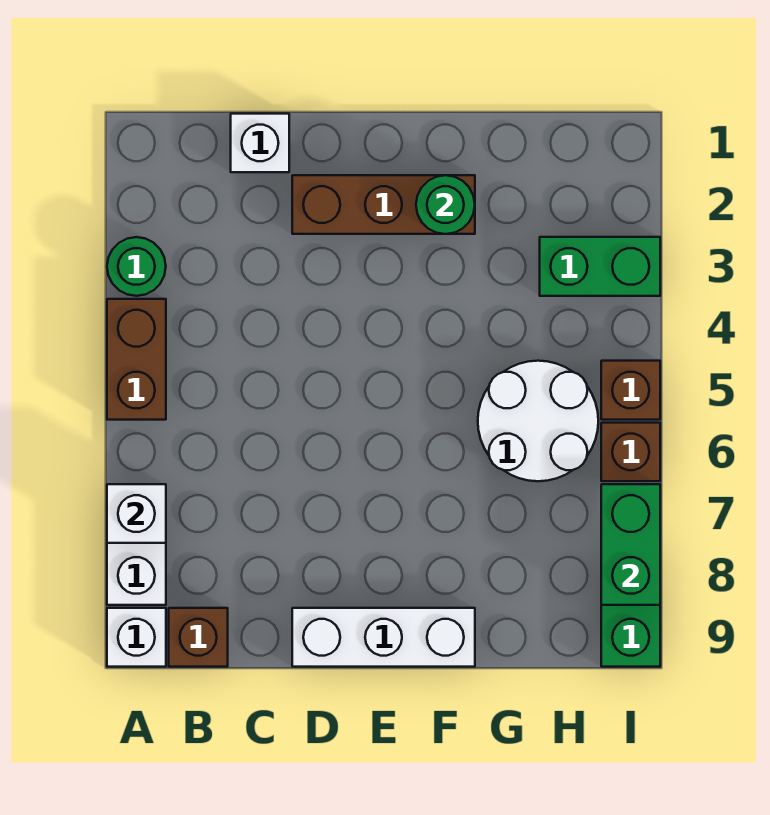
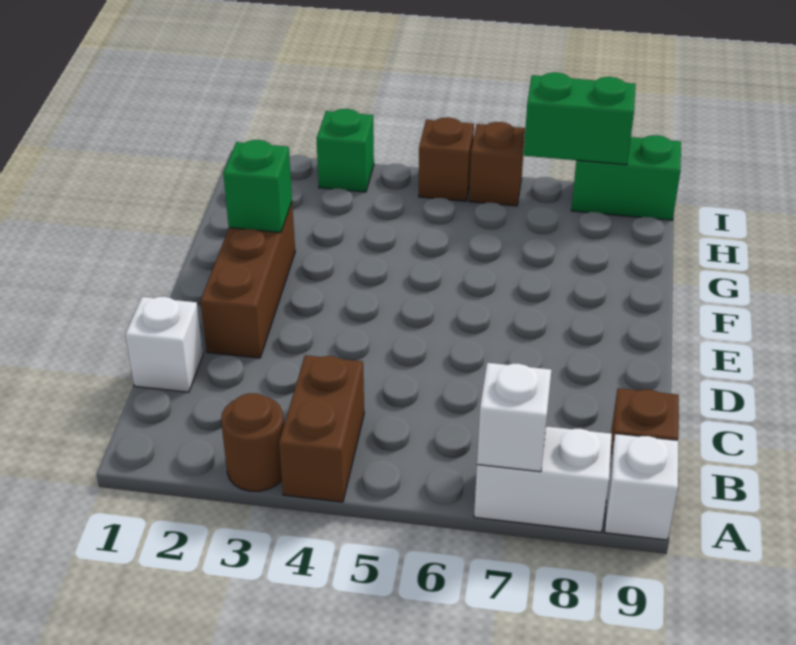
green round brick A3 level 1 -> brown round brick A3 level 1
brown brick A4:A5 level 1 -> brown brick A4:B4 level 1
white brick D9:F9 level 1 -> none
green round brick F2 level 2 -> green brick F2 level 2
white round brick G5:H6 level 1 -> none
green brick H3:I3 level 1 -> green brick I3 level 1

